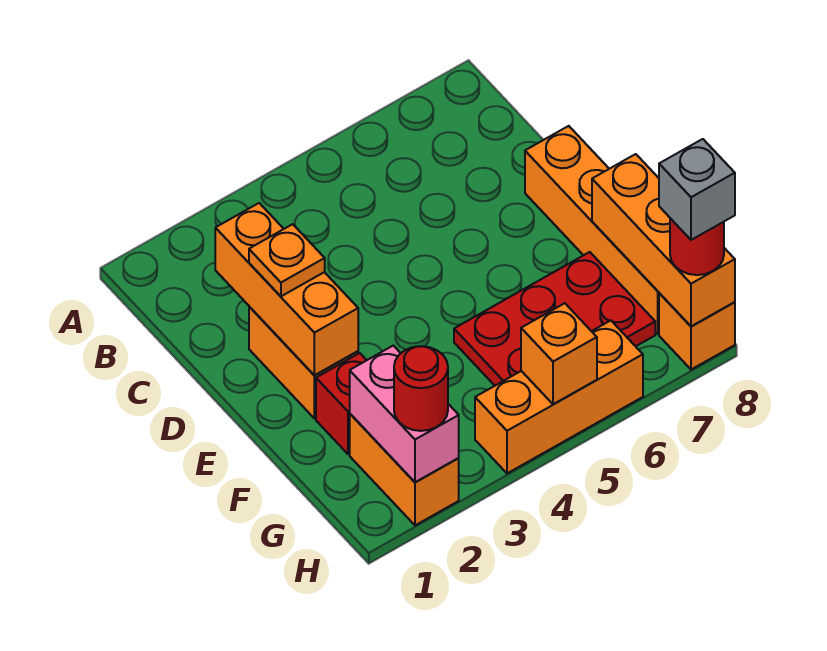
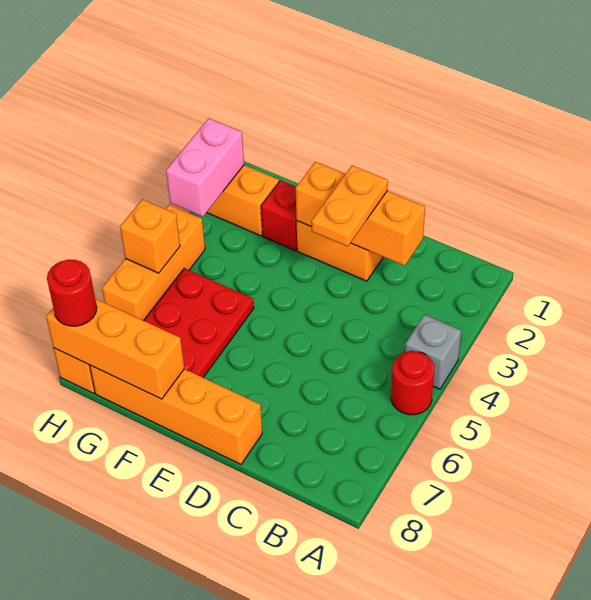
orange plate D2 level 3 -> orange plate D2:D3 level 3
pink brick G2:H2 level 2 -> pink brick H2:H3 level 2
red round brick H2 level 3 -> red round brick A5 level 1
grey brick H8 level 4 -> grey brick A4 level 1

